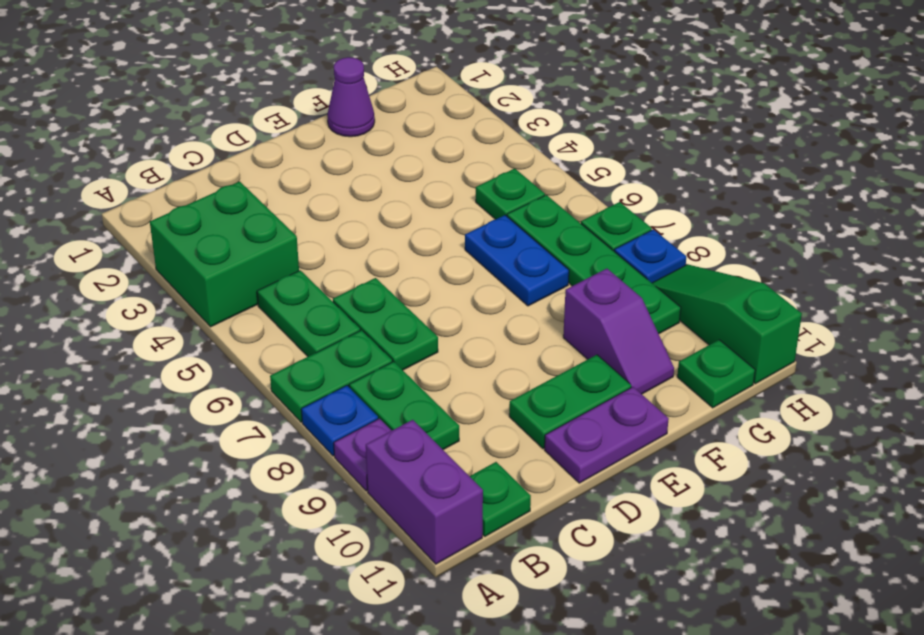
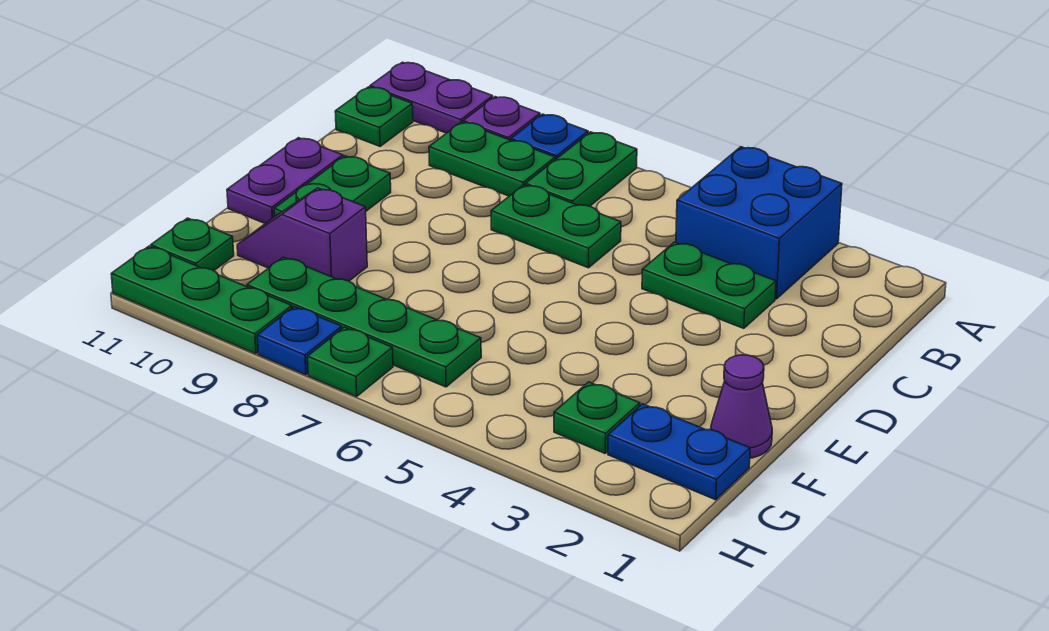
green brick A3:B4 level 1 -> blue brick A3:B4 level 1
purple brick A10:A11 level 1 -> purple plate A10:A11 level 1
green plate B5:B6 level 1 -> green plate C3:C4 level 1
blue plate F6:F7 level 1 -> blue plate G1:G2 level 1
green plate G5 level 1 -> green plate G3 level 1
green slope H9:H11 level 1 top 11 -> green plate H9:H11 level 1

